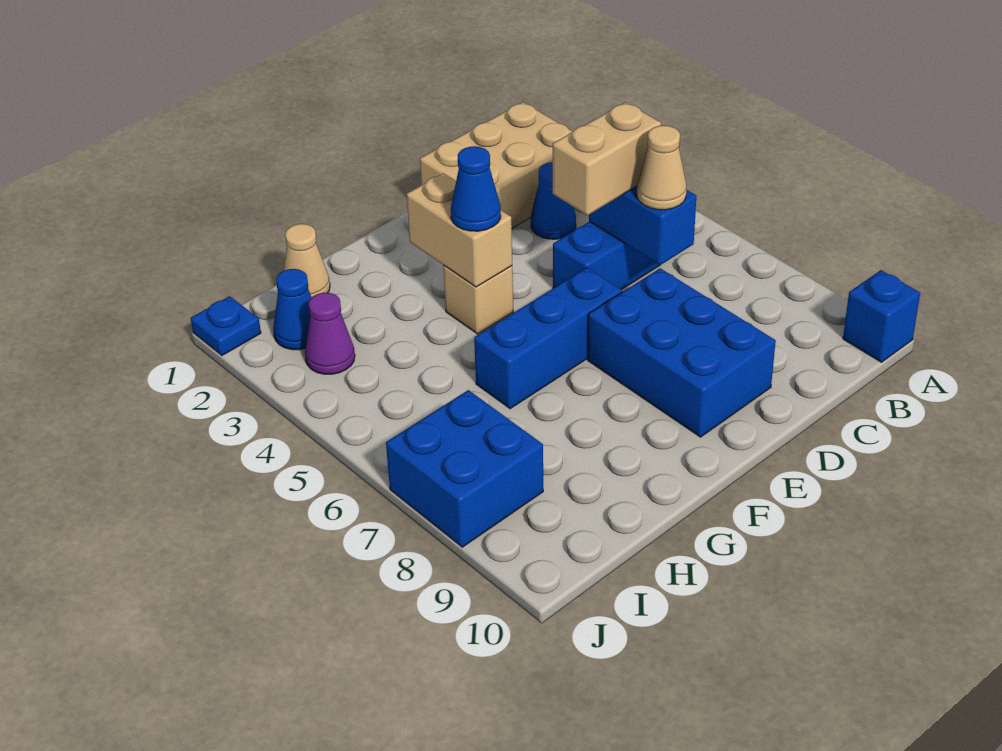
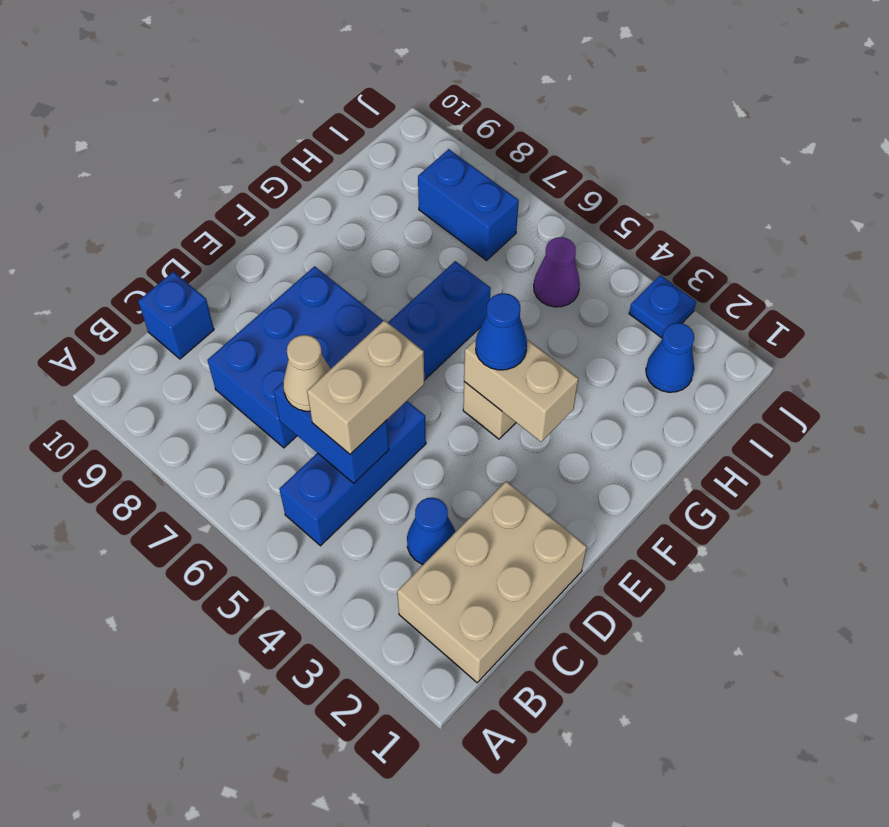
blue brick A10 level 1 -> blue brick C10 level 1
blue brick D7:E9 level 1 -> blue brick C7:E8 level 1
tan cone H1 level 1 -> none
purple cone I3 level 1 -> purple cone I5 level 1
blue brick I7:J8 level 1 -> blue brick I7:I8 level 1
blue plate J1 level 1 -> blue plate J3 level 1

